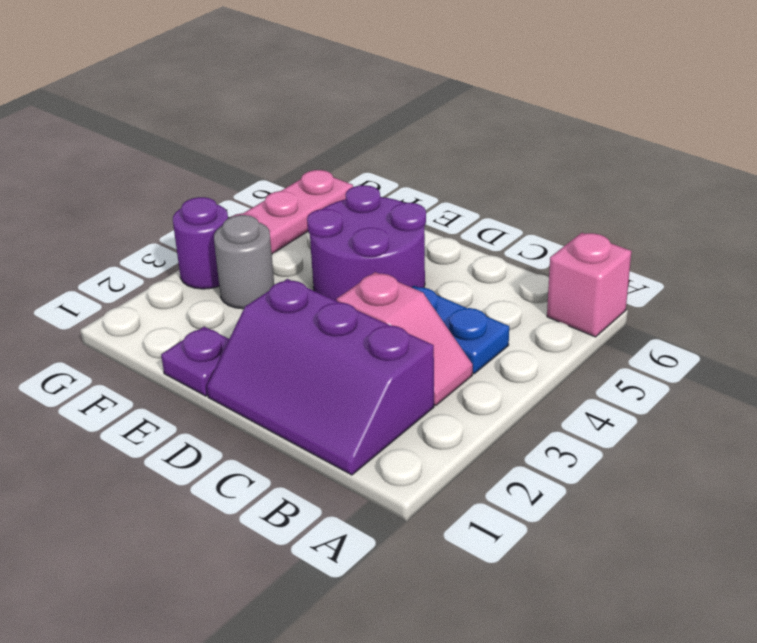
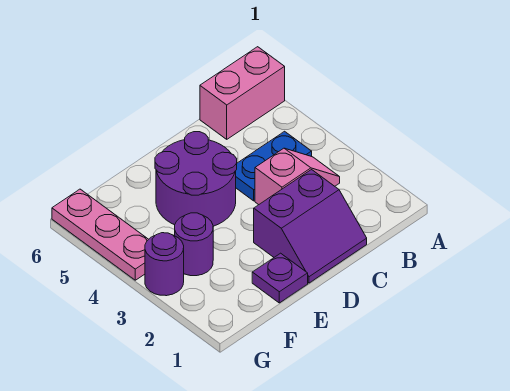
pink brick A6 level 1 -> pink brick A6:B6 level 1
purple slope B1:D2 level 1 top 2 -> purple slope C1:D2 level 1 top 2
grey round brick F3 level 1 -> purple round brick F3 level 1

